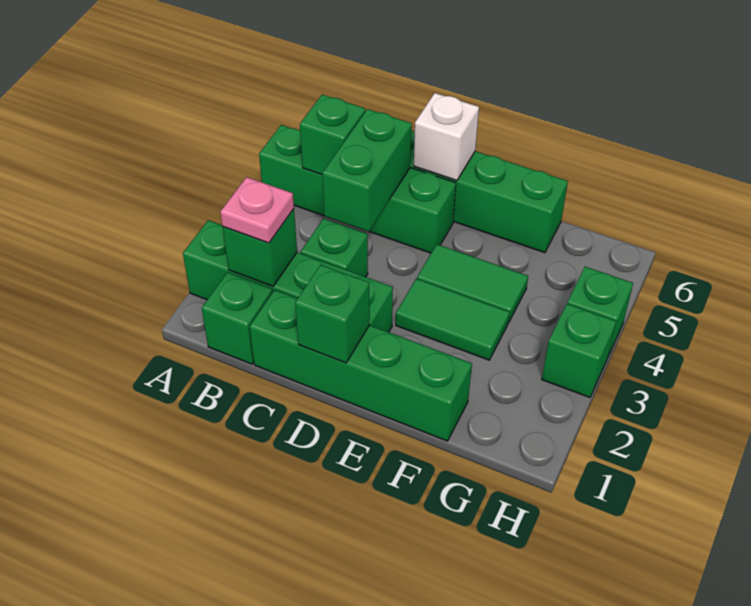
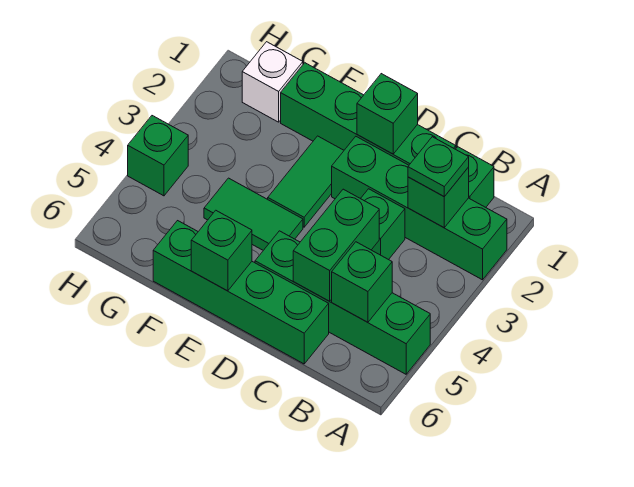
pink plate B2 level 3 -> green plate B2 level 3
white brick D6 level 2 -> white brick G1 level 1
green tile E3:F3 level 1 -> green tile E2:E3 level 1
green brick H3 level 1 -> green brick E6 level 2

